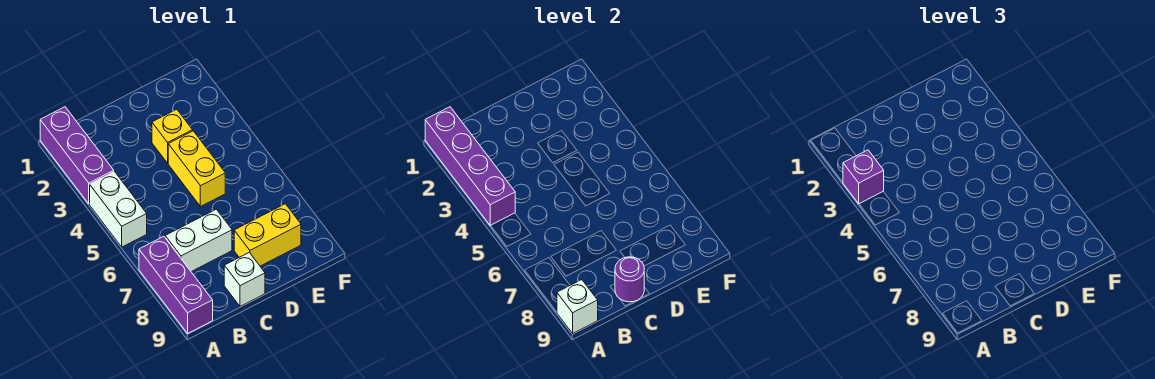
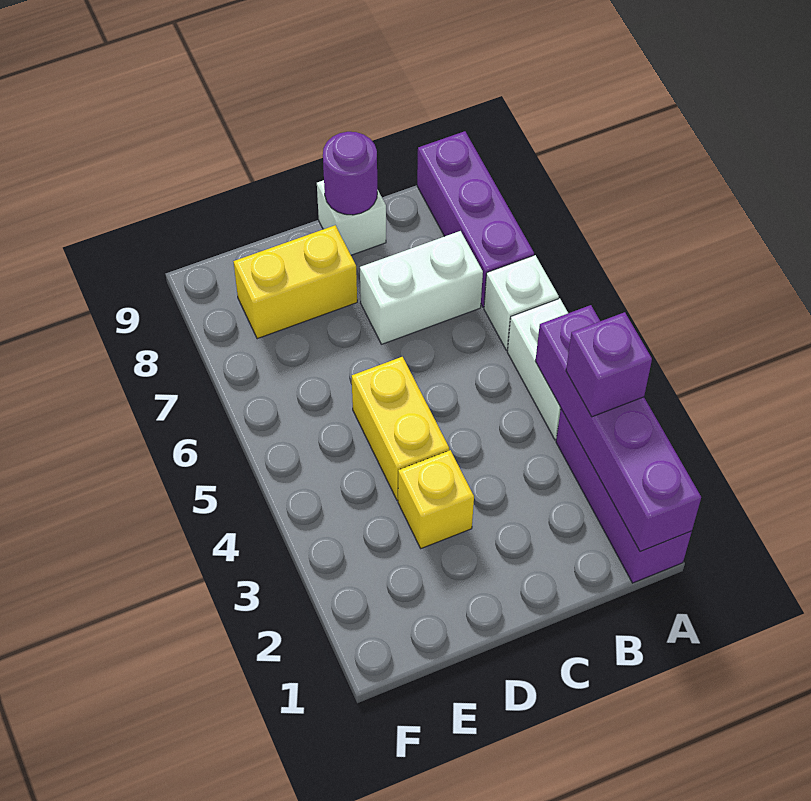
white brick A9 level 2 -> white brick A6 level 1

